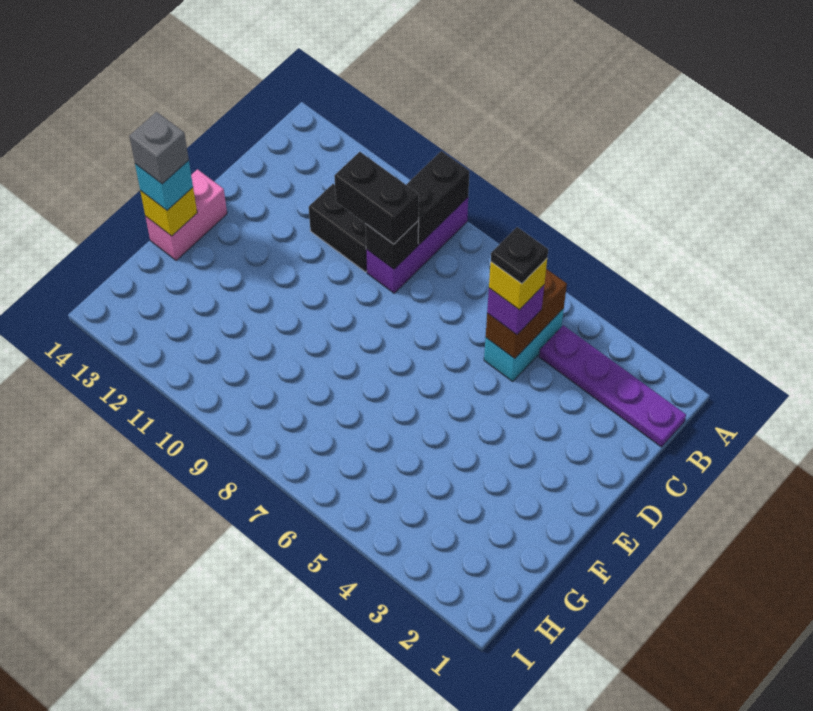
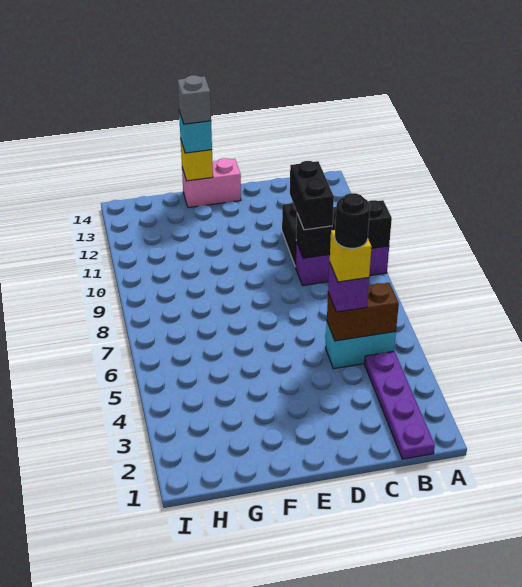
black plate C5 level 5 -> black round brick C5 level 5

